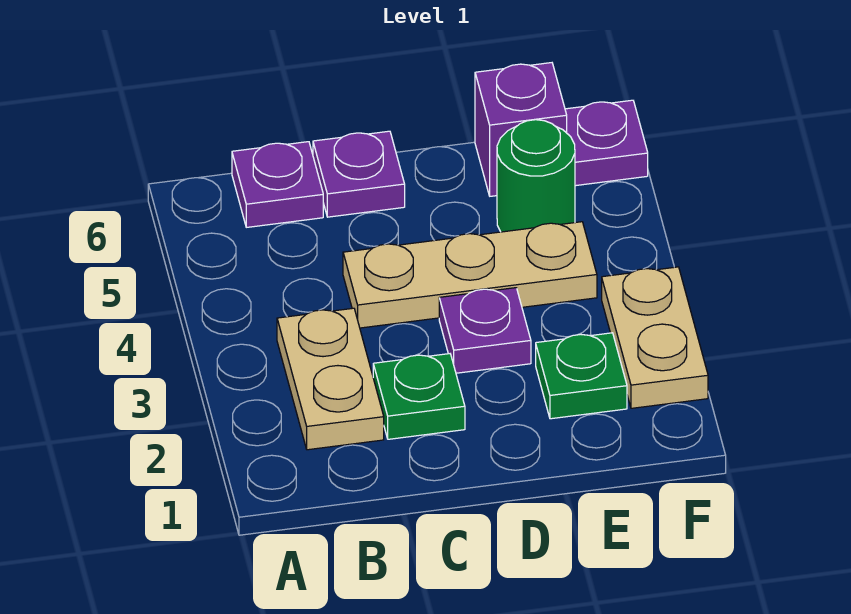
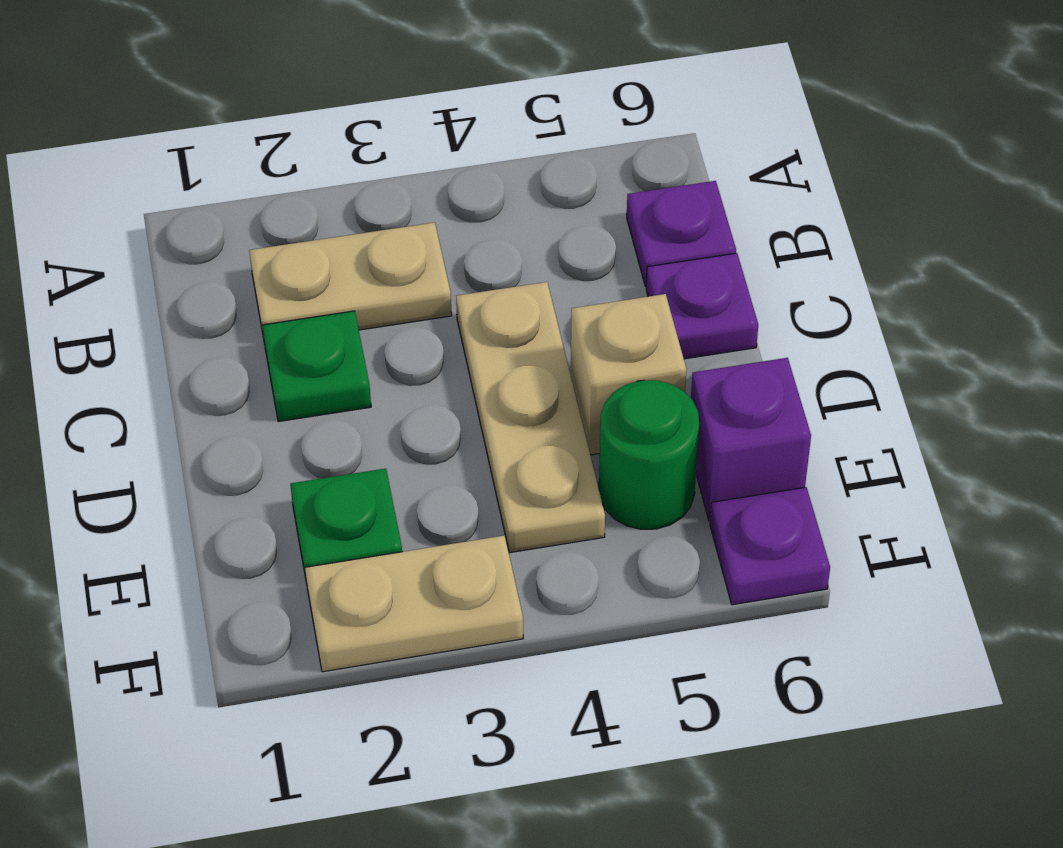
purple plate D3 level 1 -> none
none -> tan brick D5 level 1

